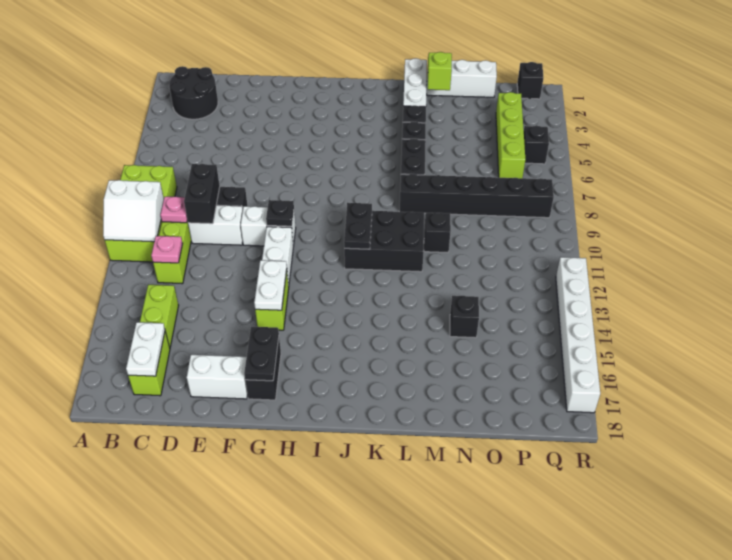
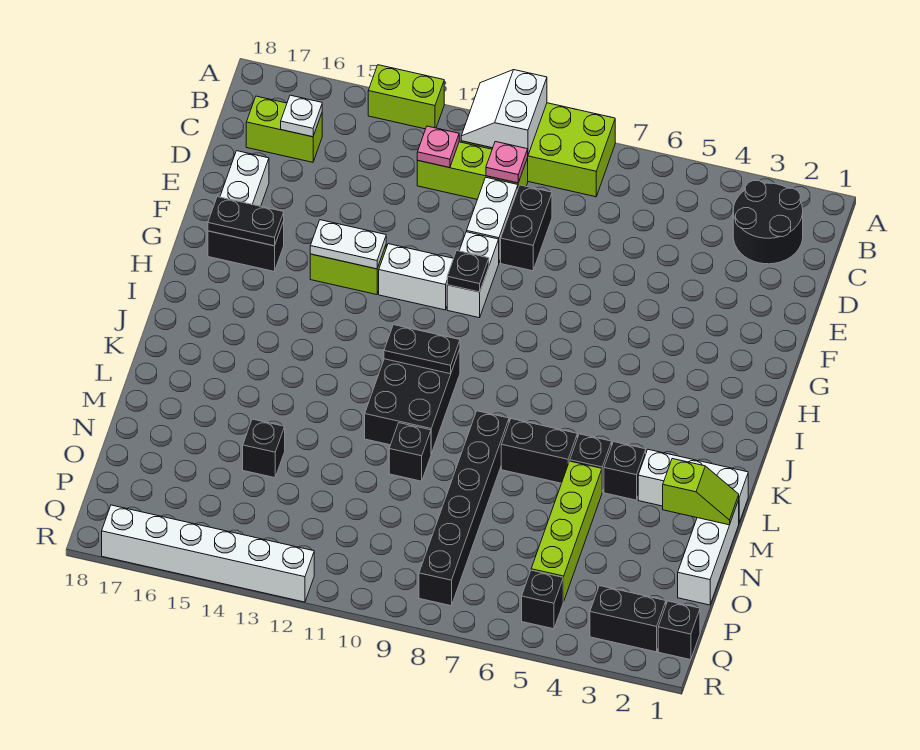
lime brick C14:C15 level 1 -> lime brick A13:A14 level 1
white plate C16:C17 level 2 -> white plate C16 level 2
black brick D9:D10 level 2 -> black brick Q2:Q3 level 1
lime brick P3:P6 level 1 -> lime brick M5:P5 level 1

